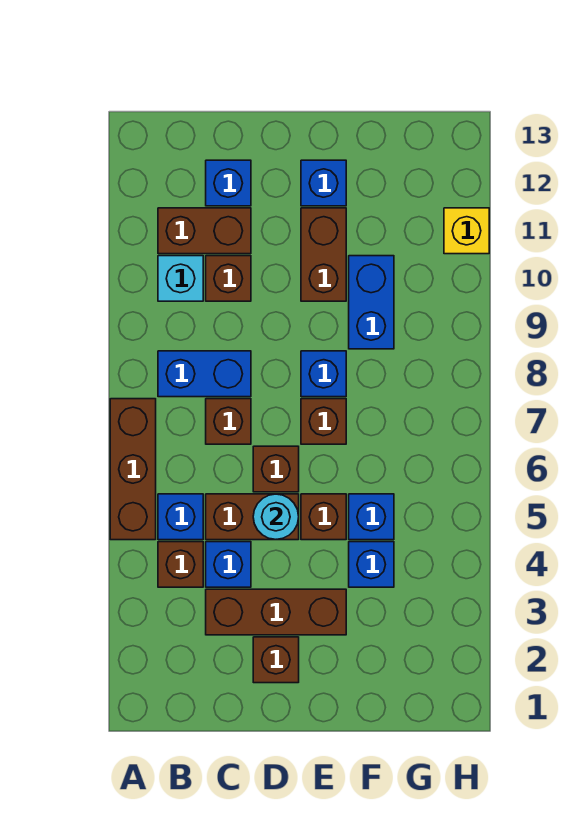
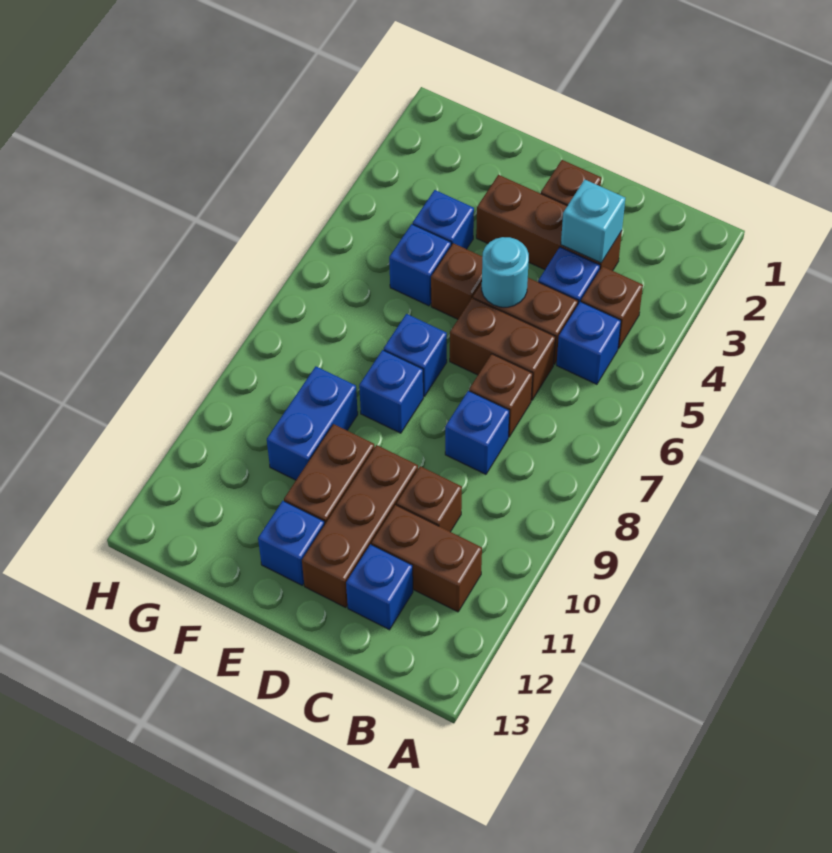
brown brick A5:A7 level 1 -> brown brick D10:D12 level 1
blue brick B8:C8 level 1 -> blue brick C8 level 1
cyan brick B10 level 1 -> cyan brick C3 level 2
brown brick D6 level 1 -> brown brick C6:D6 level 1
brown brick E7 level 1 -> blue brick E7 level 1
yellow brick H11 level 1 -> none

